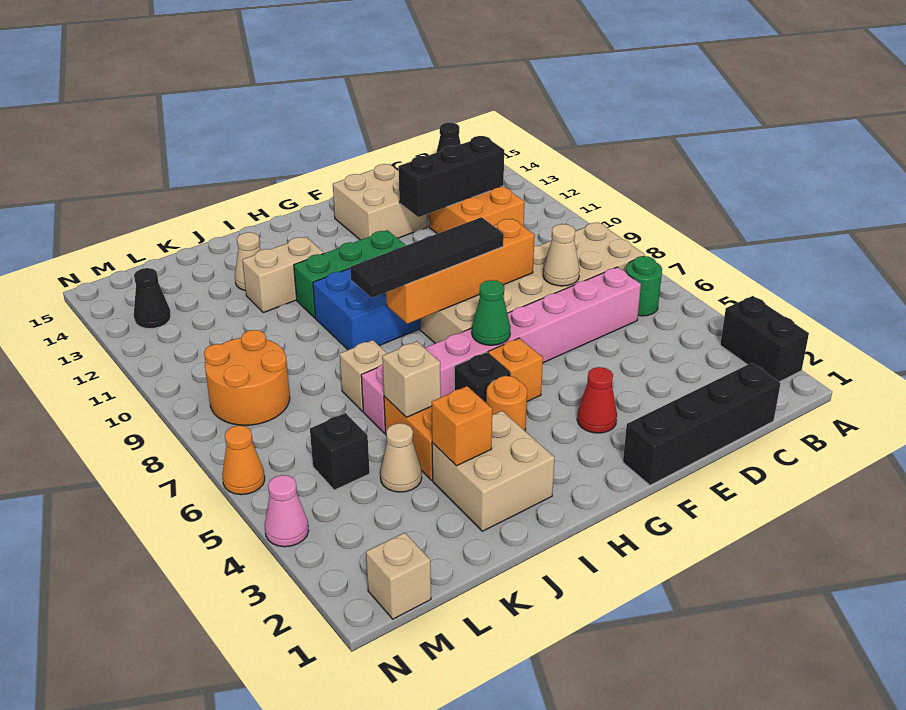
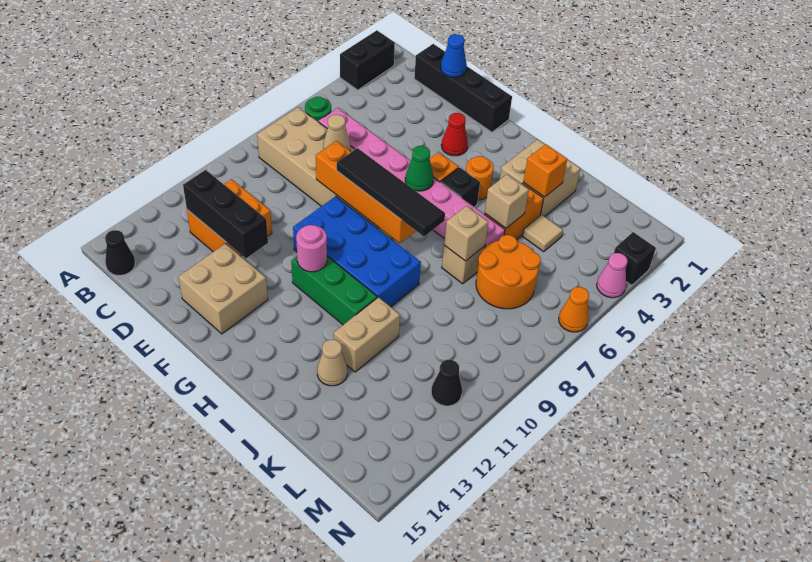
none -> blue cone D1 level 2
none -> pink round brick G11 level 2
tan brick I12:J12 level 1 -> tan brick J11:J12 level 1
tan cone K4 level 1 -> tan tile K4 level 1
black brick L5 level 1 -> black brick N3 level 1
orange round brick L8:M9 level 1 -> orange round brick K6:L7 level 1
tan brick M1 level 1 -> tan brick J7 level 2
black cone M13 level 1 -> black cone M11 level 1

